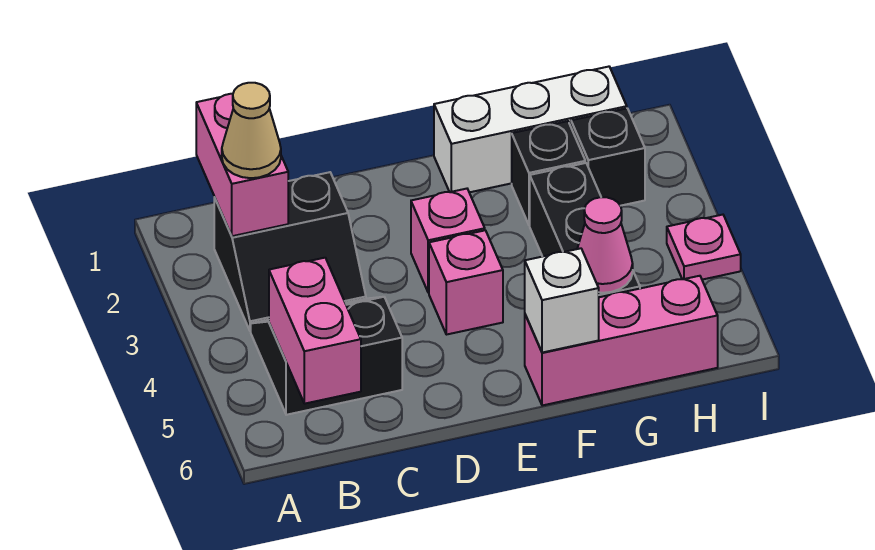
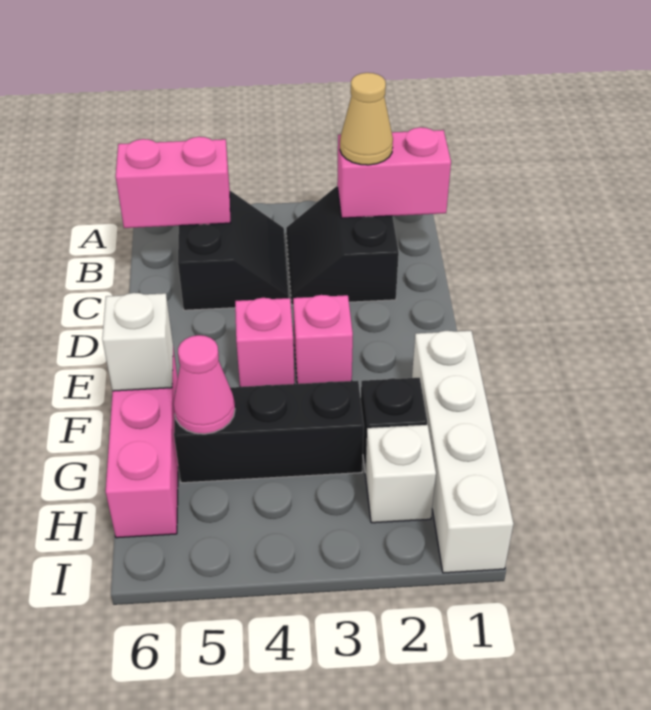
white brick F1:H1 level 1 -> white brick F1:I1 level 1
black brick H2 level 1 -> white brick H2 level 1
pink plate I4 level 1 -> none

